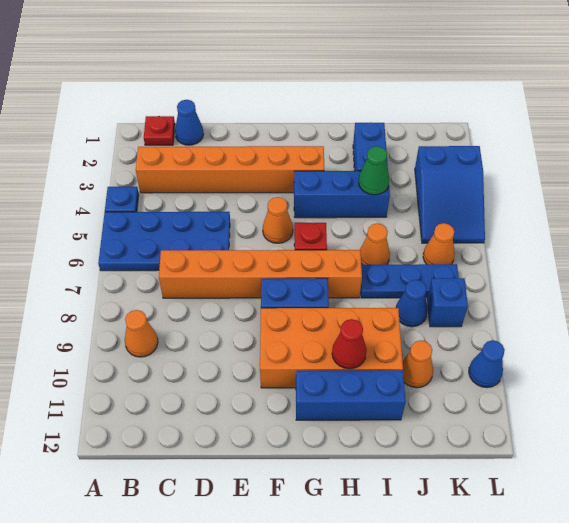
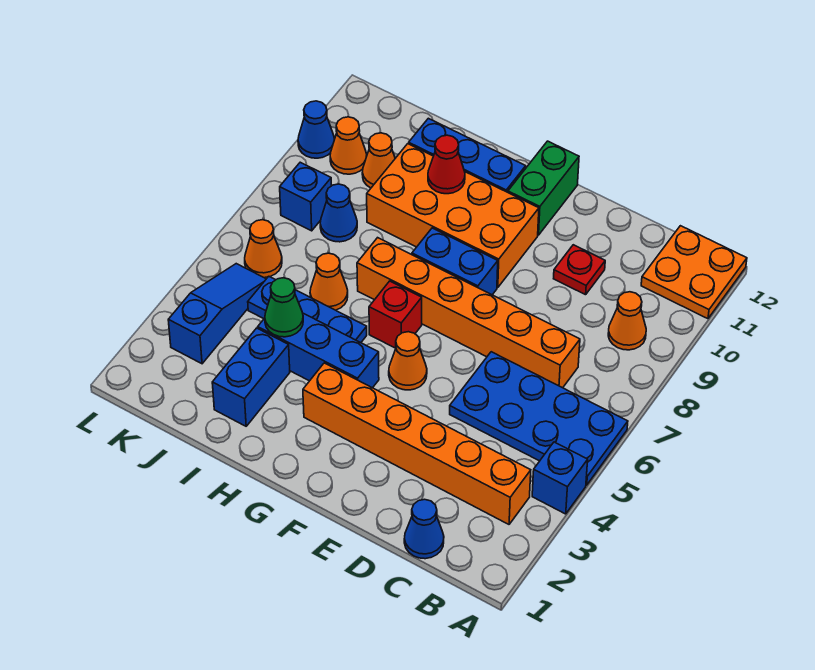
blue plate A4 level 1 -> blue brick A4 level 1
none -> orange plate A11:B12 level 1
red plate B1 level 1 -> red plate D10 level 1
none -> green brick F11:F12 level 1
blue plate I7:K7 level 1 -> blue plate H5:J5 level 1
blue slope K3:L5 level 1 top 3 -> blue slope K3:K5 level 1 top 3
none -> orange cone K10 level 1

